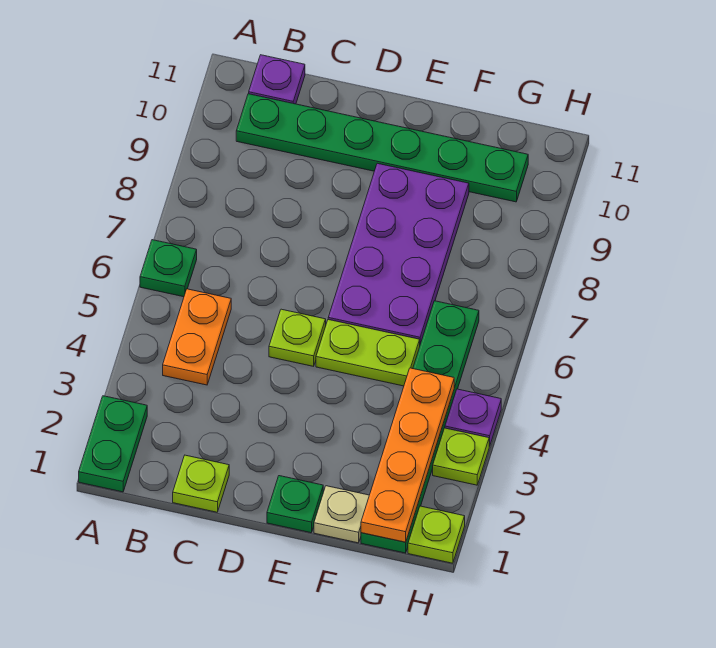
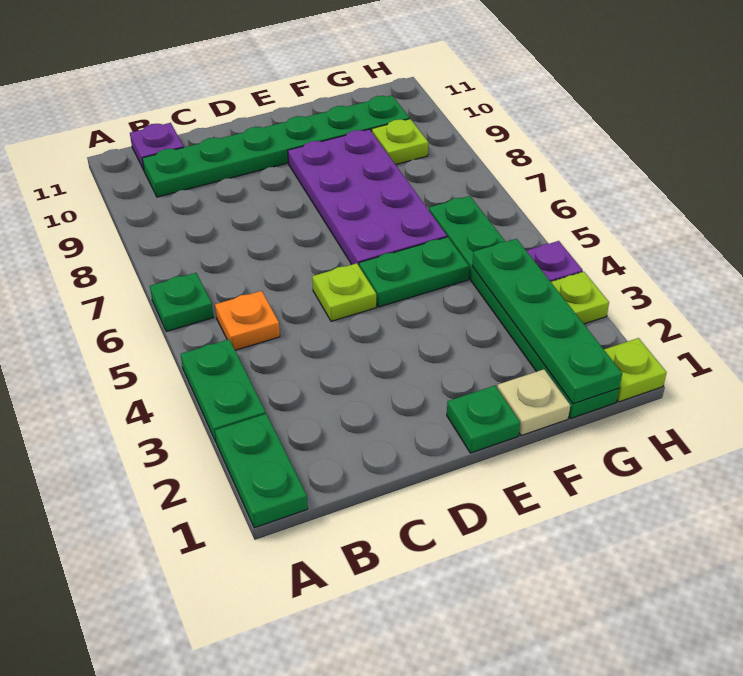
none -> green plate A3:A4 level 1
orange plate B4:B5 level 1 -> orange plate B5 level 1
lime plate C1 level 1 -> lime plate G9 level 1
lime plate E5:F5 level 1 -> green plate E5:F5 level 1
orange plate G1:G4 level 2 -> green plate G1:G4 level 2

